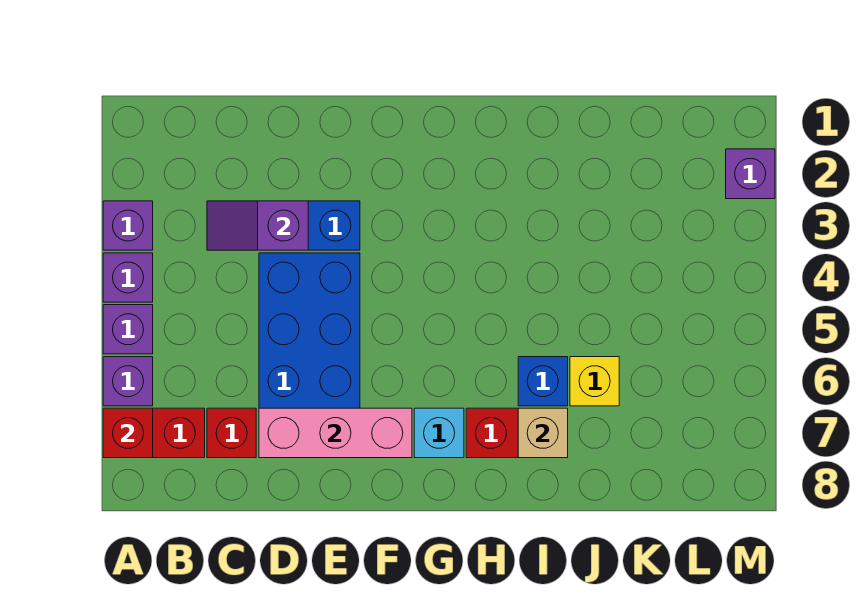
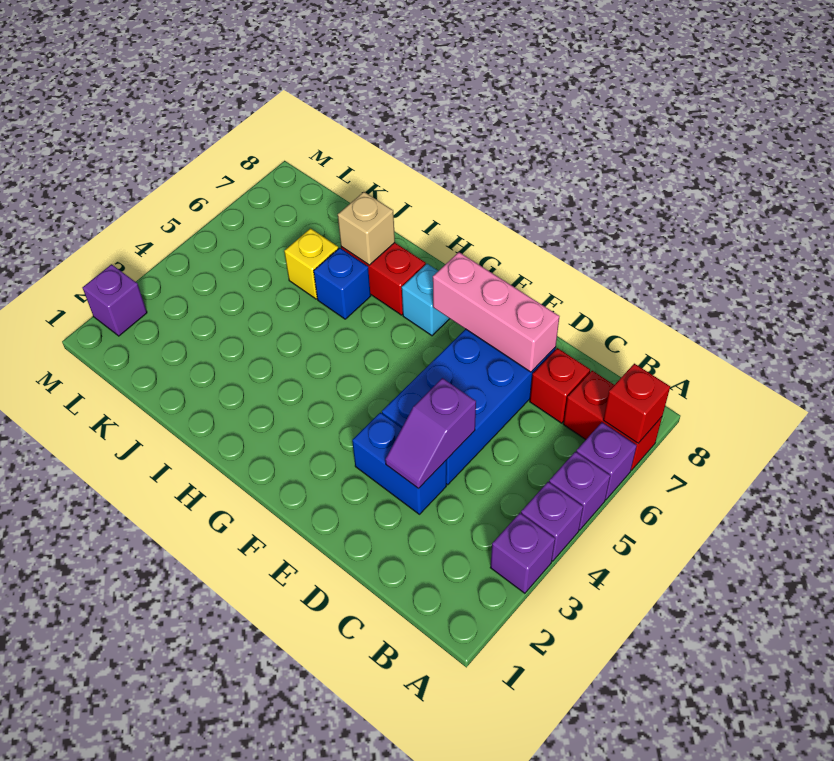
purple slope C3:D3 level 2 top D -> purple slope D3:D4 level 2 top 4

